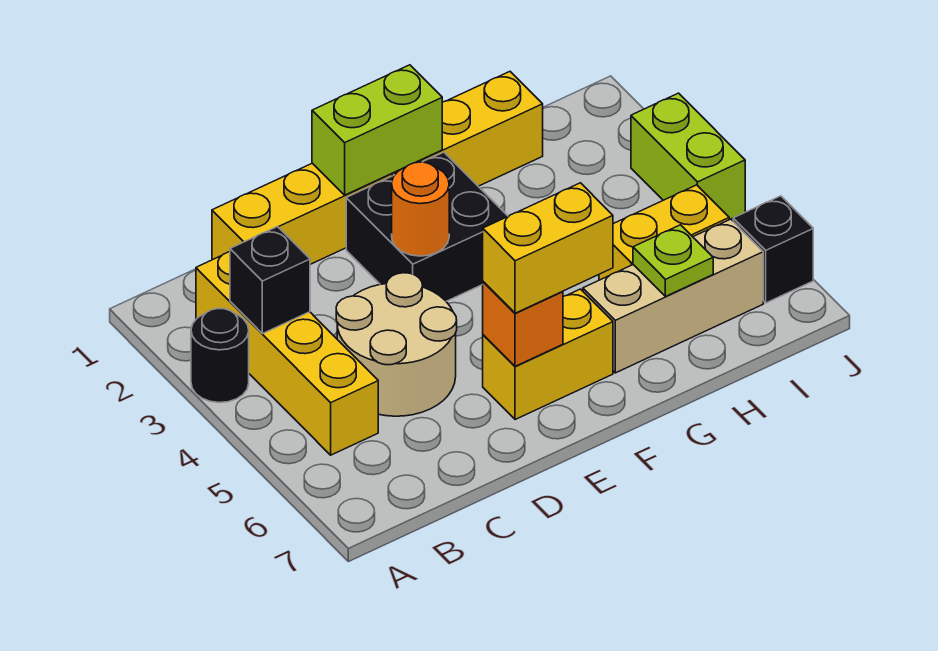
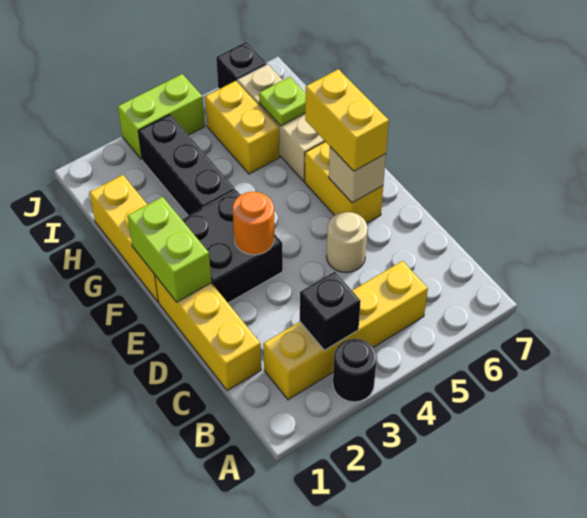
tan round brick C4:D5 level 1 -> tan round brick D5 level 1
orange brick E6 level 2 -> tan brick E6 level 2
none -> black brick G3:I3 level 1

